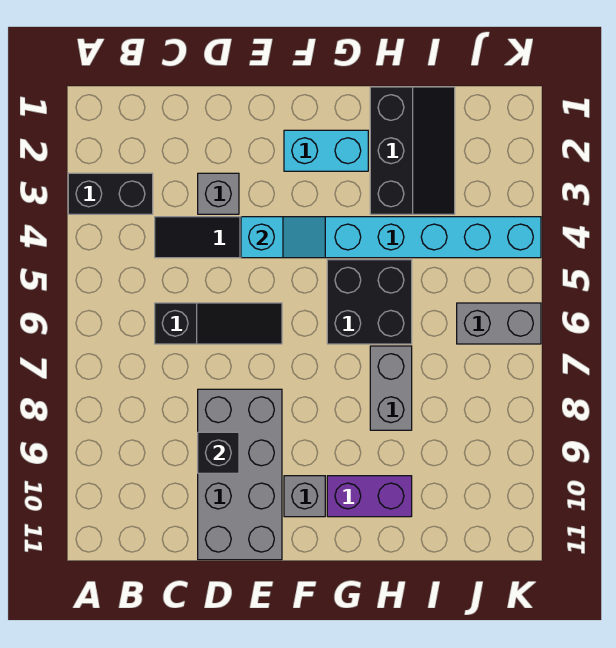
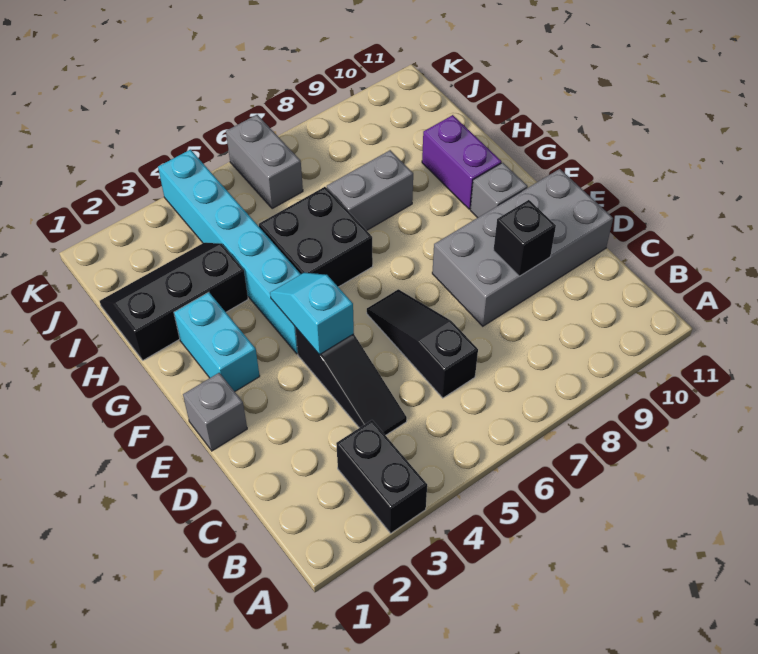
grey brick D3 level 1 -> grey brick E1 level 1

